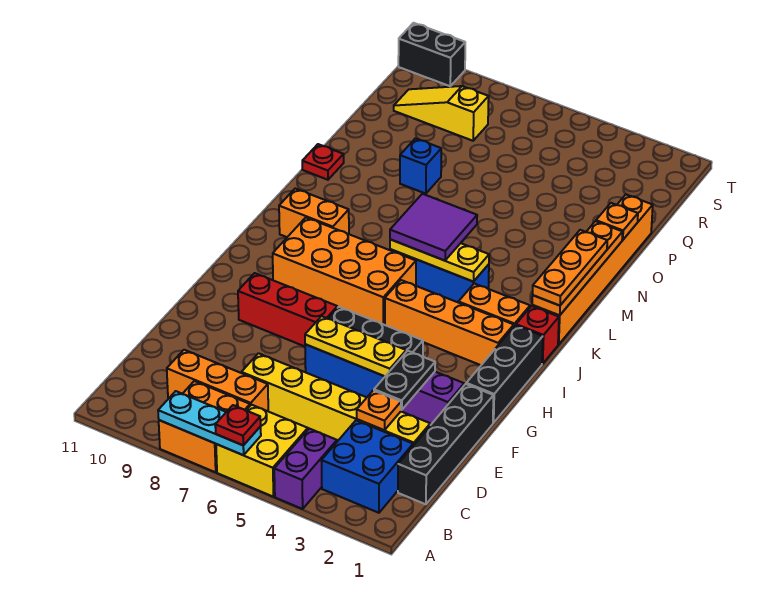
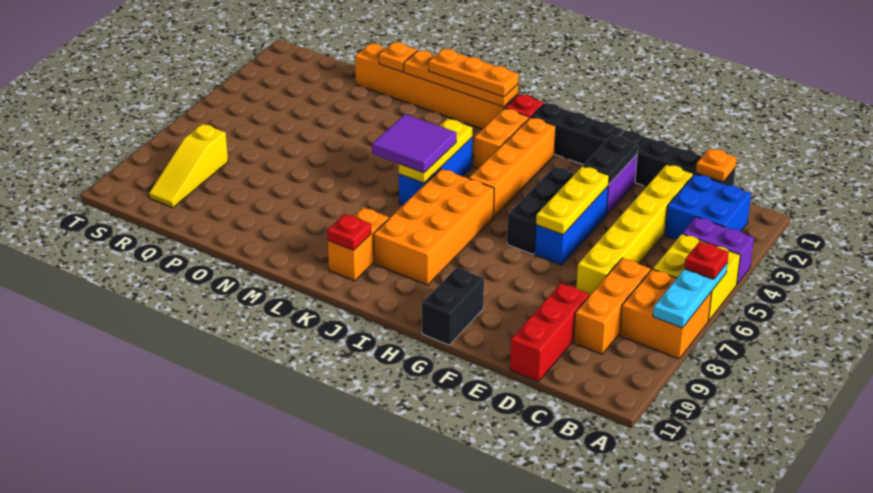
orange plate D3 level 2 -> orange plate C1 level 2
black plate E3:F3 level 2 -> black plate F2:F3 level 2
red brick G7:G9 level 1 -> red brick D9:D11 level 1
red plate N11 level 1 -> red plate K10 level 2
blue brick O8 level 1 -> none
black brick T10:T11 level 1 -> black brick G10:G11 level 1

